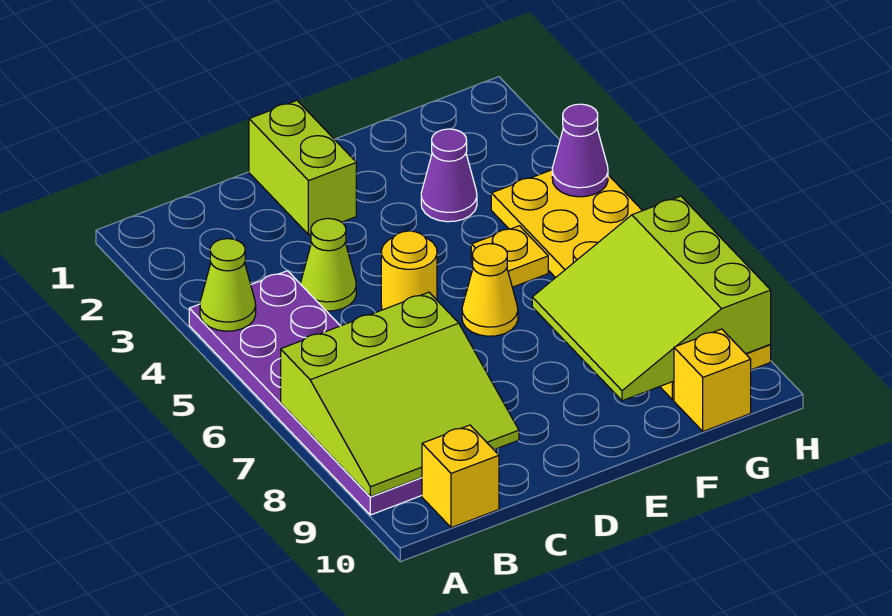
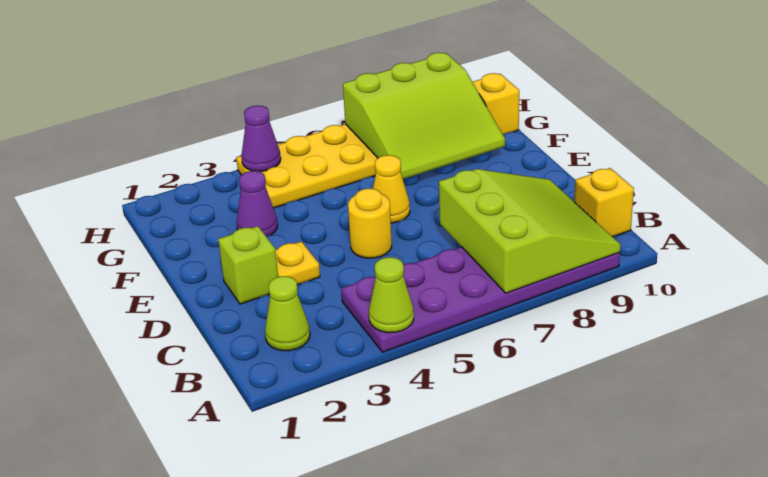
lime cone C4 level 1 -> lime cone B2 level 1
lime brick D1:D2 level 1 -> lime brick D2 level 1
yellow plate F5 level 1 -> yellow plate D3 level 1

